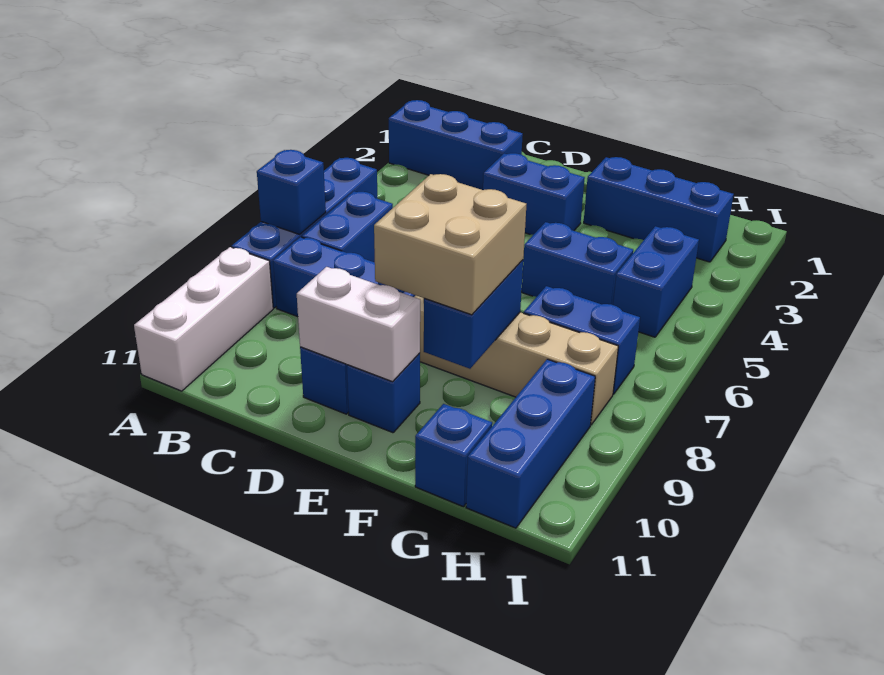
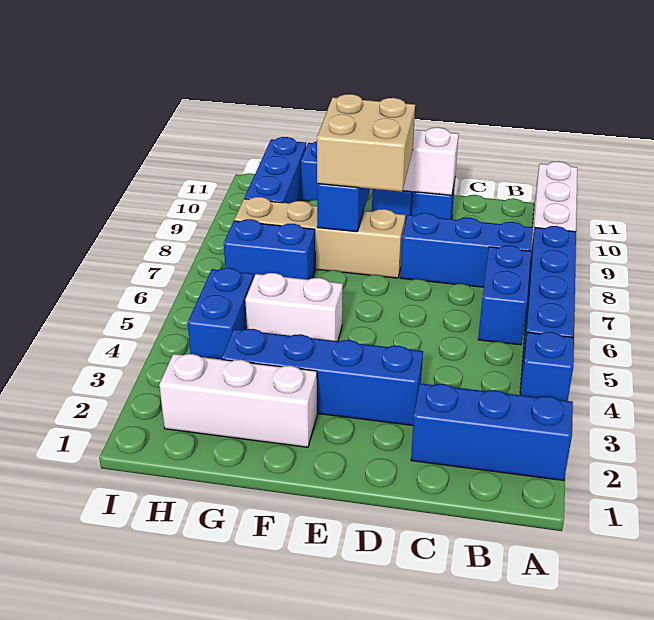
blue brick A7 level 2 -> blue brick A4 level 1
blue brick D3:E3 level 1 -> blue brick D3:G3 level 1
blue brick F2:H2 level 1 -> white brick F2:H2 level 1
blue brick F5:G5 level 1 -> white brick F5:G5 level 1

